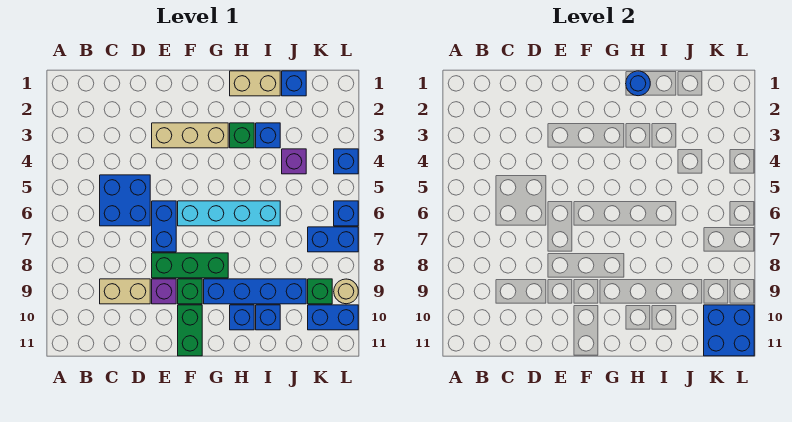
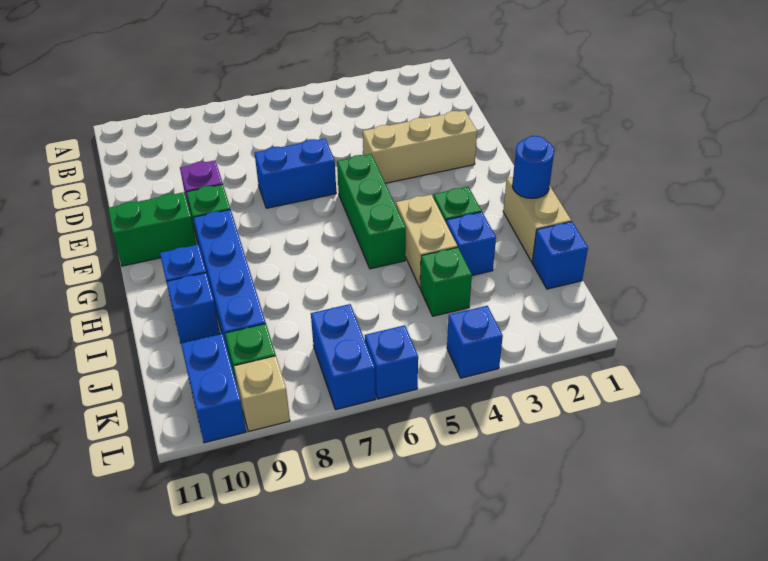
blue brick C5:D6 level 1 -> none
tan brick C9:D9 level 1 -> tan brick H4:I4 level 1
tan brick E3:G3 level 1 -> tan brick E2:E4 level 1
green brick E8:G8 level 1 -> green brick F5:H5 level 1
cyan brick F6:I6 level 1 -> none
purple brick J4 level 1 -> green brick J4 level 1
blue brick K10:L11 level 2 -> none
tan round brick L9 level 1 -> tan brick L9 level 1

